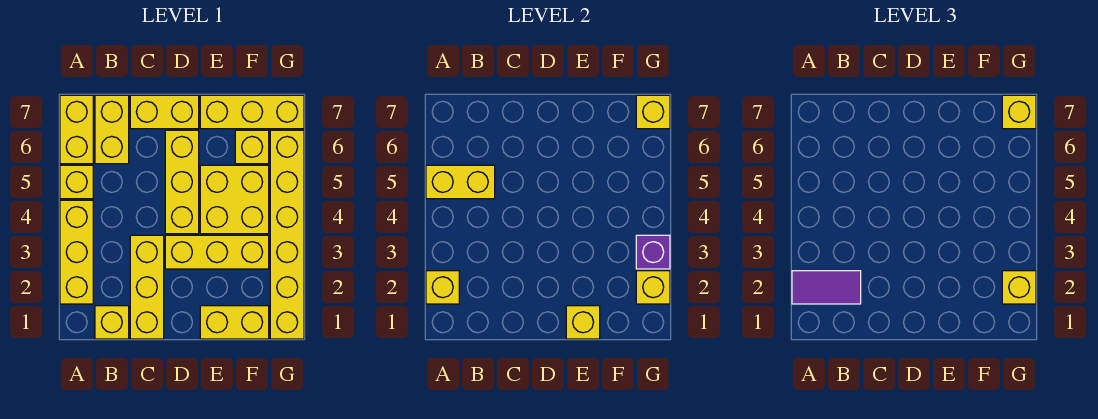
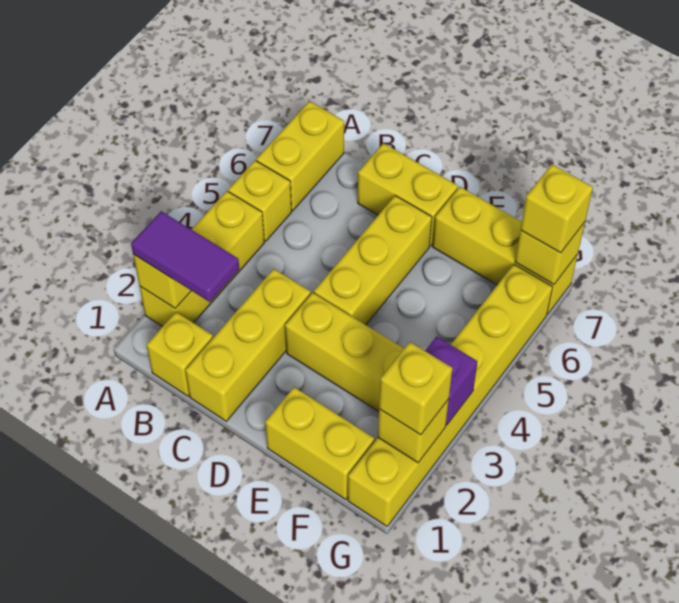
yellow brick A5:B5 level 2 -> none
yellow brick B6:B7 level 1 -> none
yellow brick E1 level 2 -> none
yellow brick E4:F5 level 1 -> none
yellow brick F6 level 1 -> none

